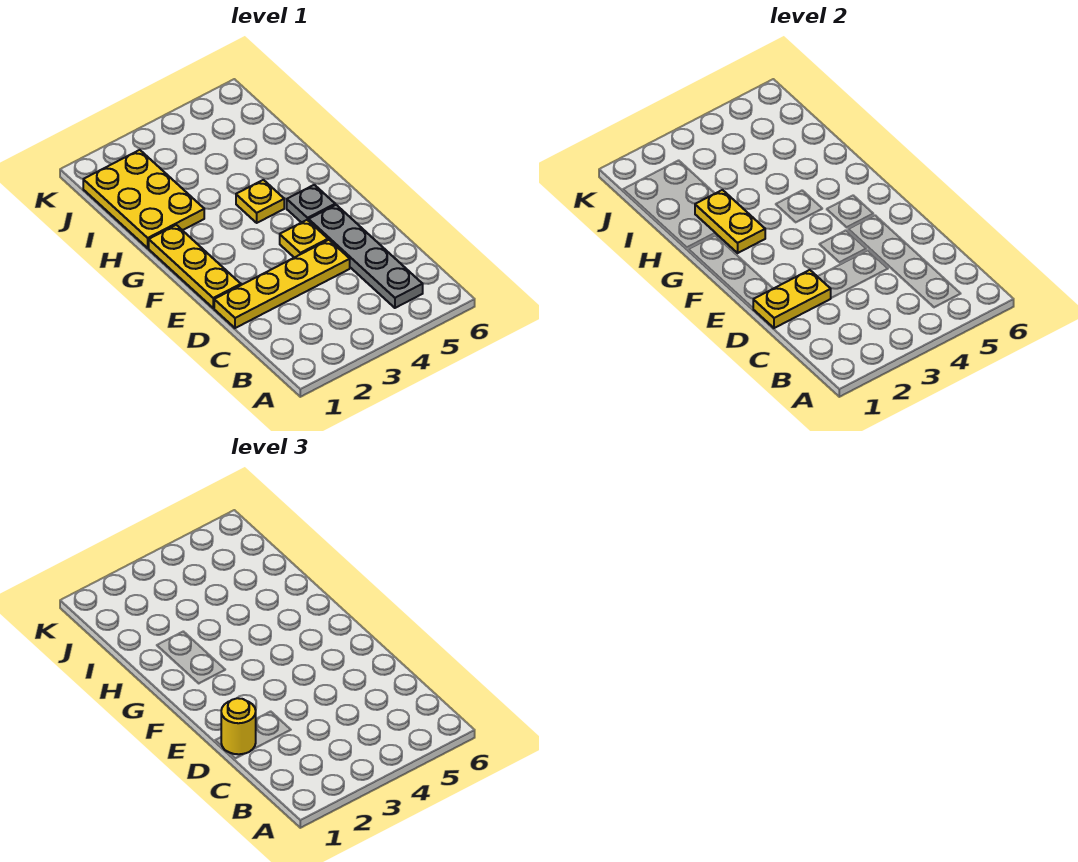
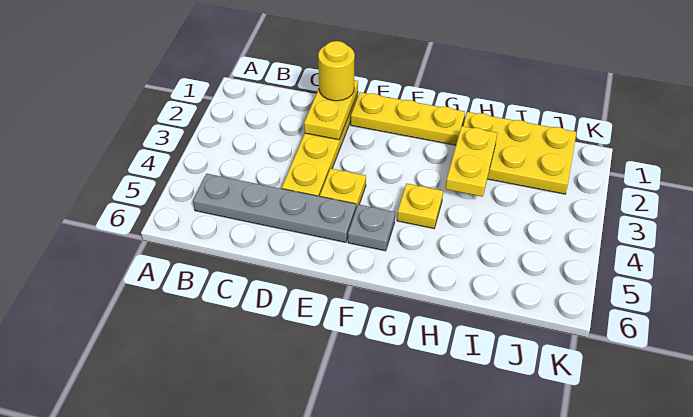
yellow plate G2:H2 level 2 -> yellow plate H2:H3 level 2

